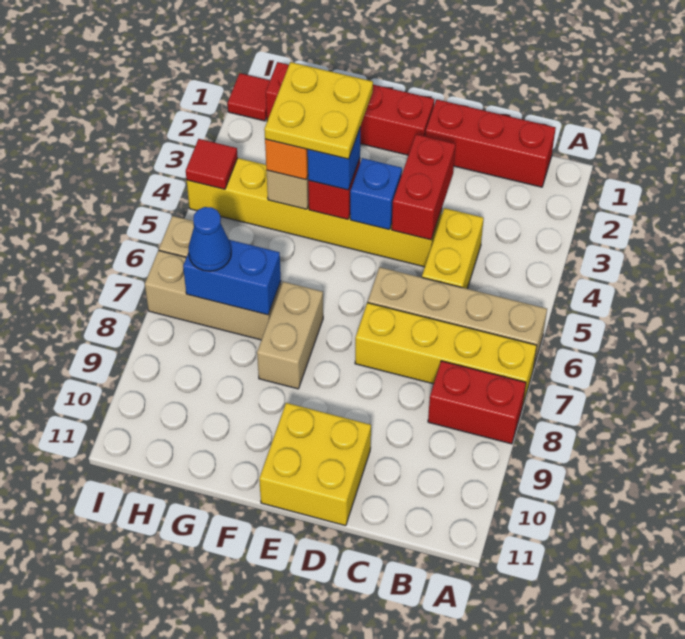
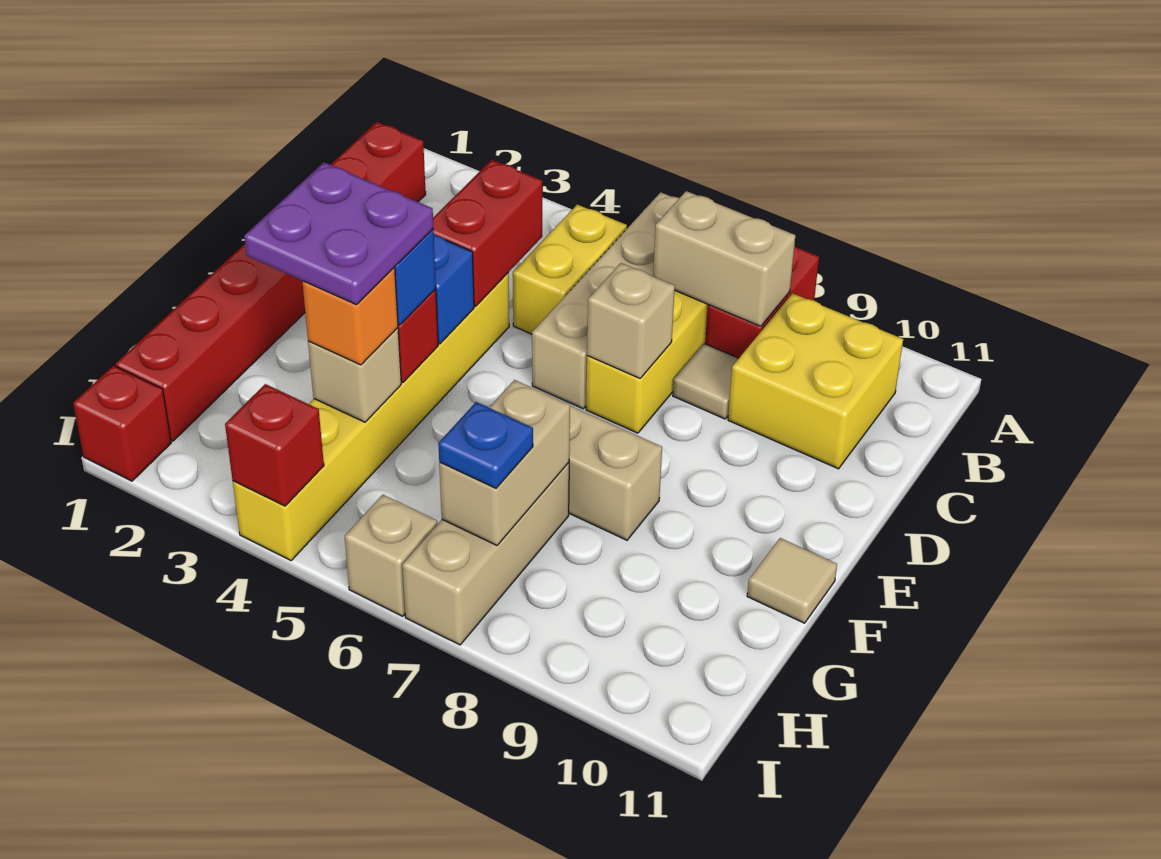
none -> tan brick B7:B8 level 2
yellow brick C4:C5 level 1 -> yellow brick B5:C5 level 1
none -> tan tile C8 level 1
red brick D3:D4 level 2 -> red brick C4:D4 level 2
none -> tan brick D7 level 2
yellow brick D10:E11 level 1 -> yellow brick B9:C10 level 1
yellow plate F3:G4 level 4 -> purple plate F3:G4 level 4
none -> tan tile F11 level 1
blue brick G7:H7 level 2 -> tan brick G7:H7 level 2
blue cone H7 level 3 -> blue plate H7 level 3
red tile I1 level 1 -> red brick I1 level 1
red tile I4 level 2 -> red brick I4 level 2

